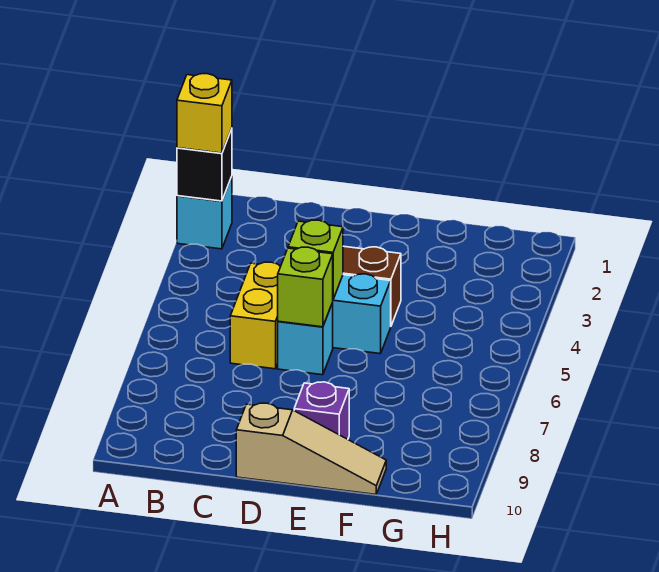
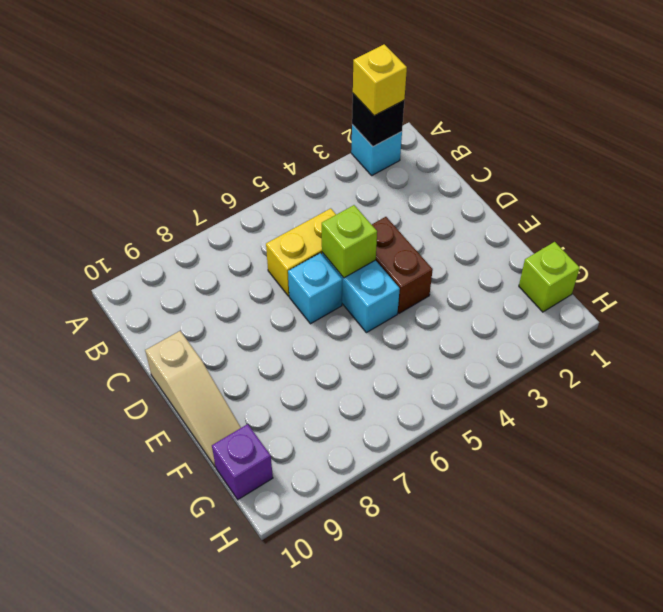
lime brick D6 level 2 -> lime brick G1 level 1
purple brick E9 level 1 -> purple brick G10 level 1

